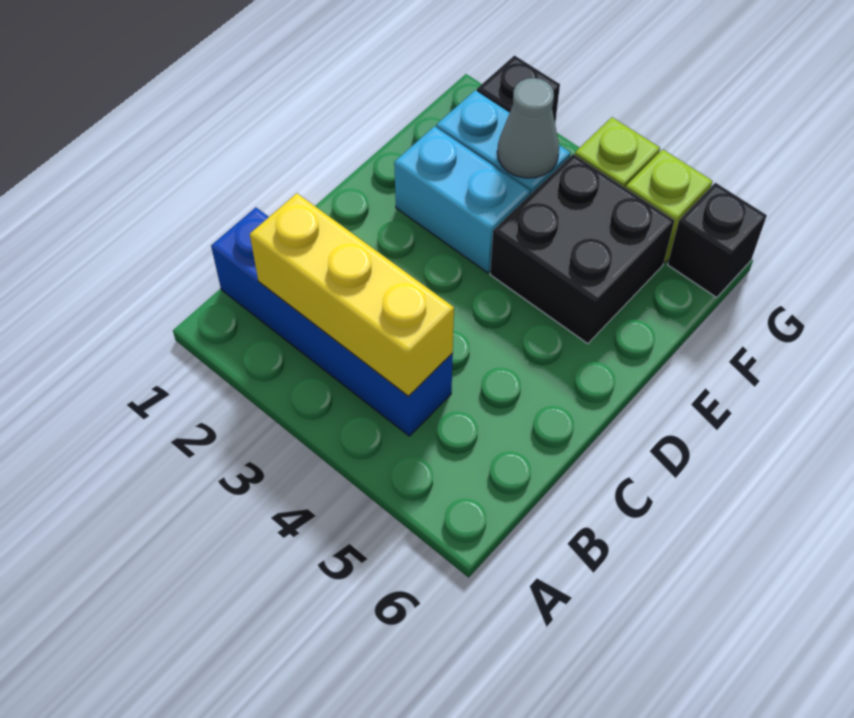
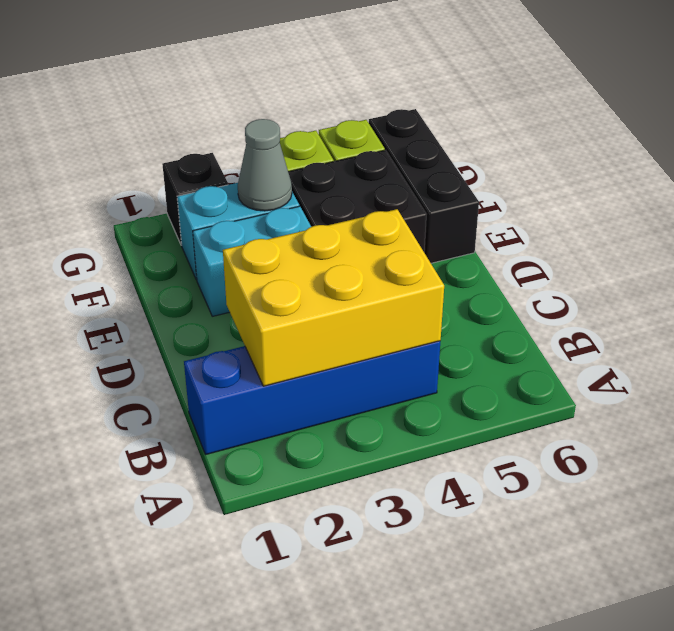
yellow brick B2:B4 level 2 -> yellow brick B2:C4 level 2
black brick G6 level 1 -> black brick E6:G6 level 1

